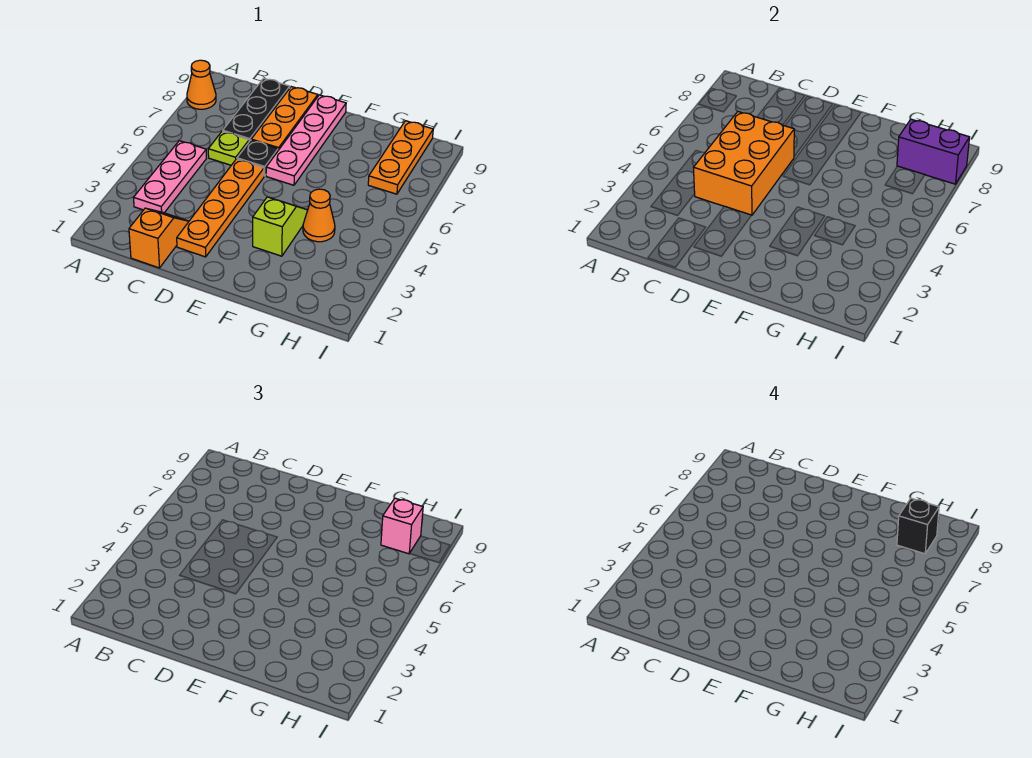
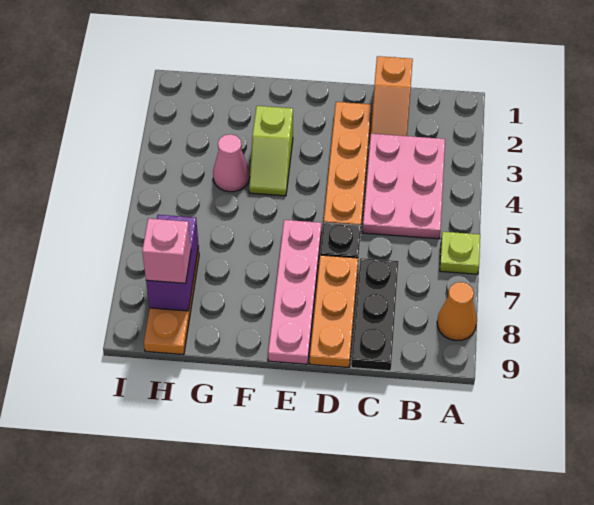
pink plate B3:B5 level 1 -> pink plate B3:C5 level 1
orange brick C4:D6 level 2 -> none
lime plate C6 level 1 -> lime plate A6 level 1
orange cone G4 level 1 -> pink cone G4 level 1
purple brick H8:I8 level 2 -> purple brick H7:H8 level 2
black brick H8 level 4 -> none

